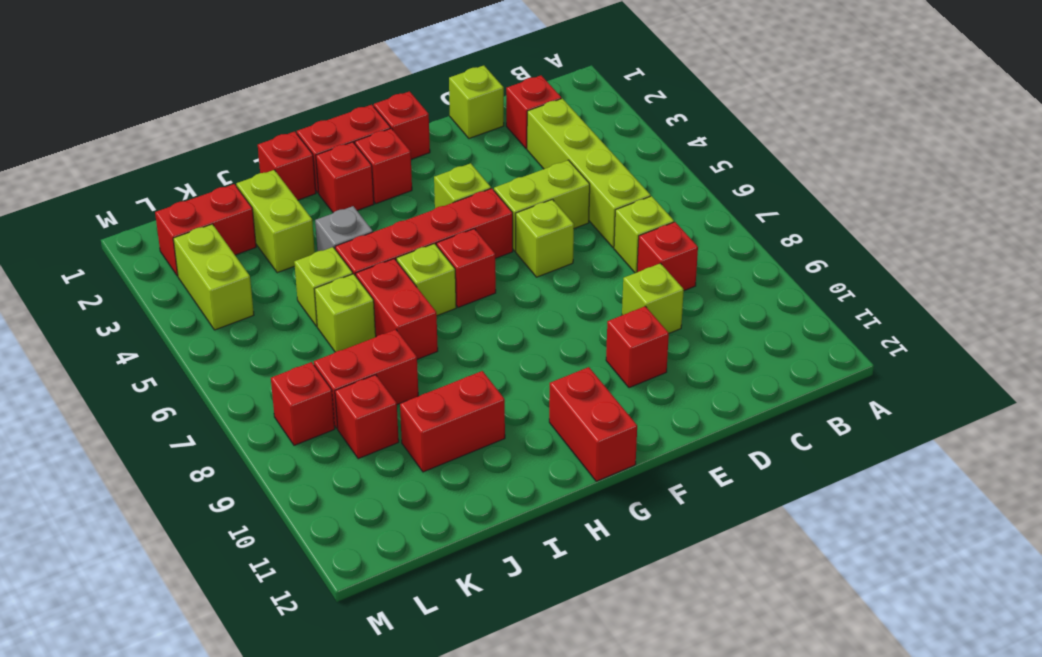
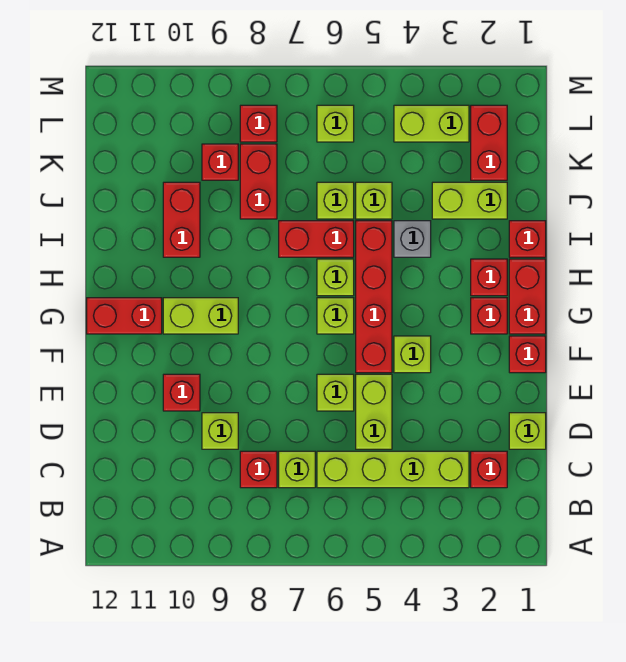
red brick G6 level 1 -> lime brick G6 level 1
none -> lime brick G9:G10 level 1
none -> lime brick L6 level 1

